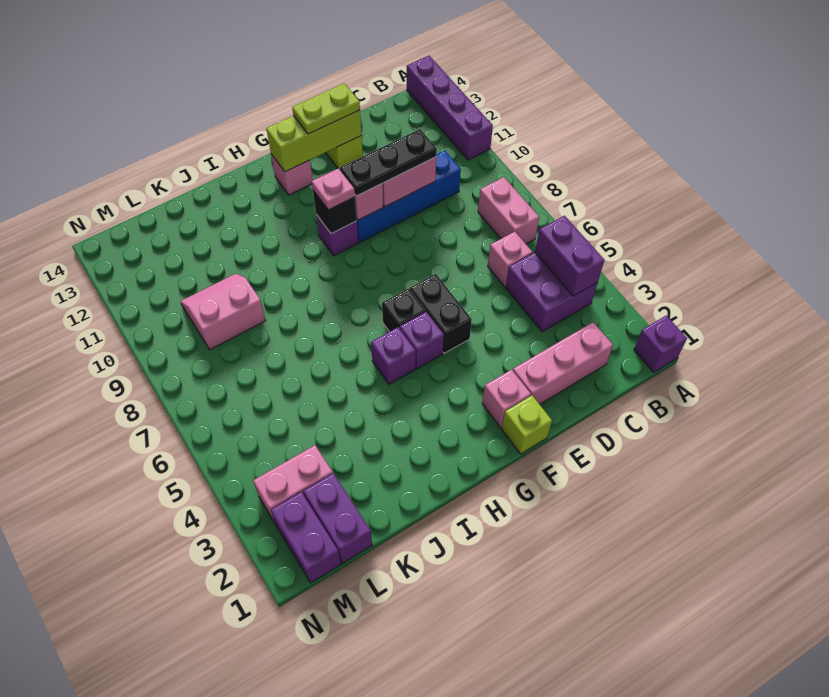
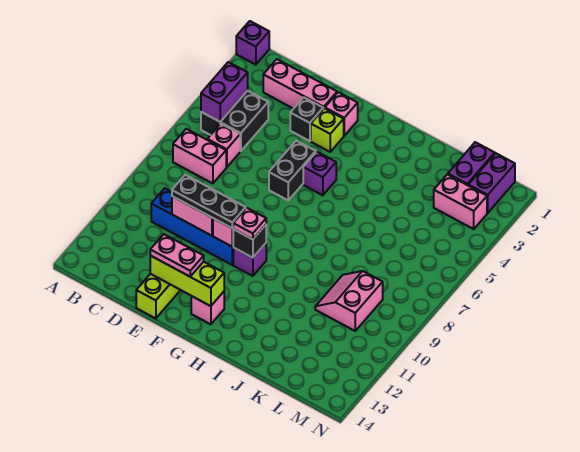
purple brick A11:A14 level 1 -> none
purple brick B4:C5 level 1 -> black brick B4:C5 level 1
pink brick B7:B8 level 1 -> pink brick B7:C7 level 1
lime plate E13:F13 level 3 -> pink plate E13:F13 level 3
lime brick F1 level 1 -> lime brick F3 level 1
black brick G6 level 1 -> black brick E3 level 1
purple brick H5 level 1 -> none
pink slope K9:L10 level 1 top 9 -> pink slope K9:L10 level 1 top L

